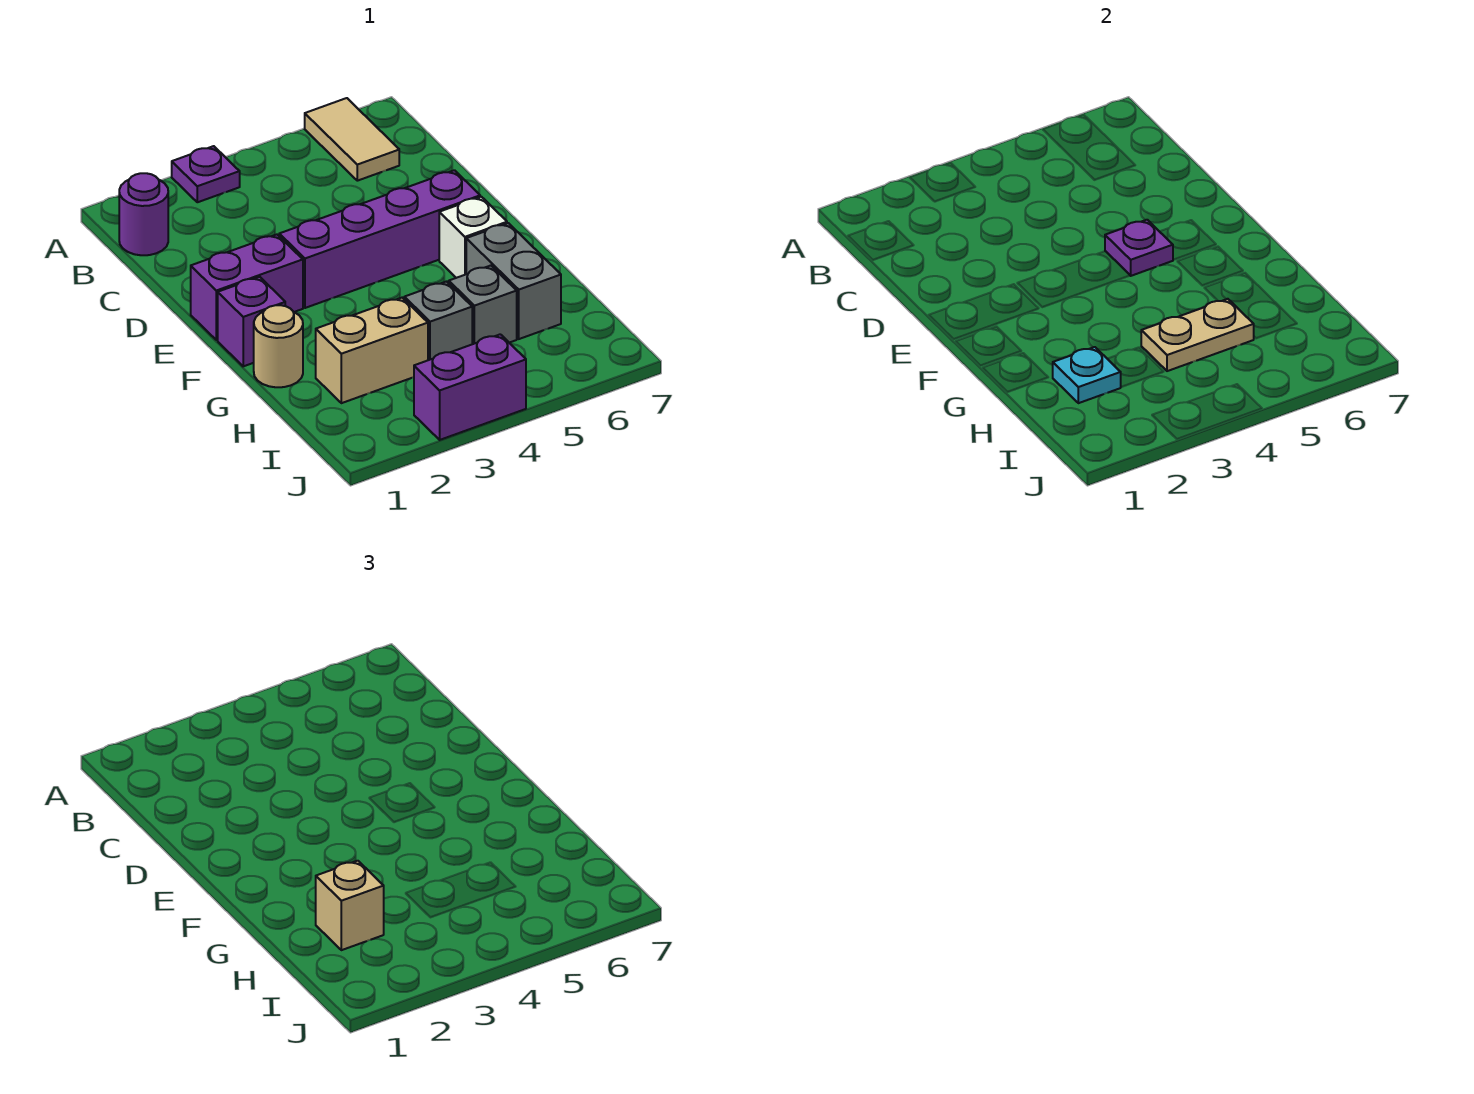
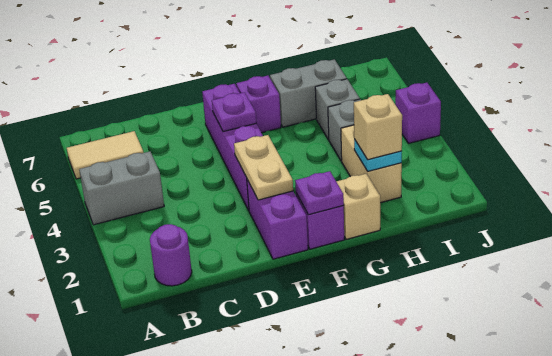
purple plate A3 level 1 -> purple plate F1 level 2
none -> grey brick A4:B4 level 1
white brick F6 level 1 -> purple brick F6 level 1
tan round brick G1 level 1 -> tan brick G1 level 1
tan plate H4:H5 level 2 -> tan plate E2:E3 level 2
purple brick J3:J4 level 1 -> purple brick J4 level 1

